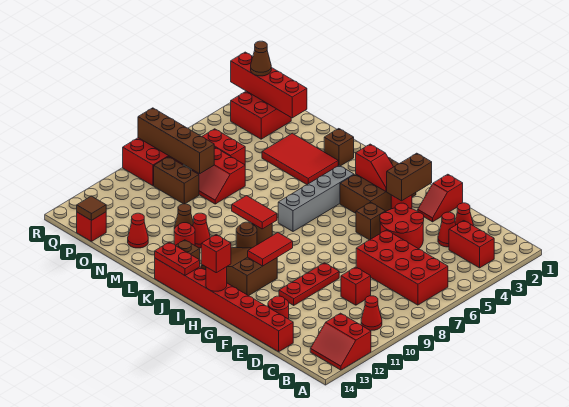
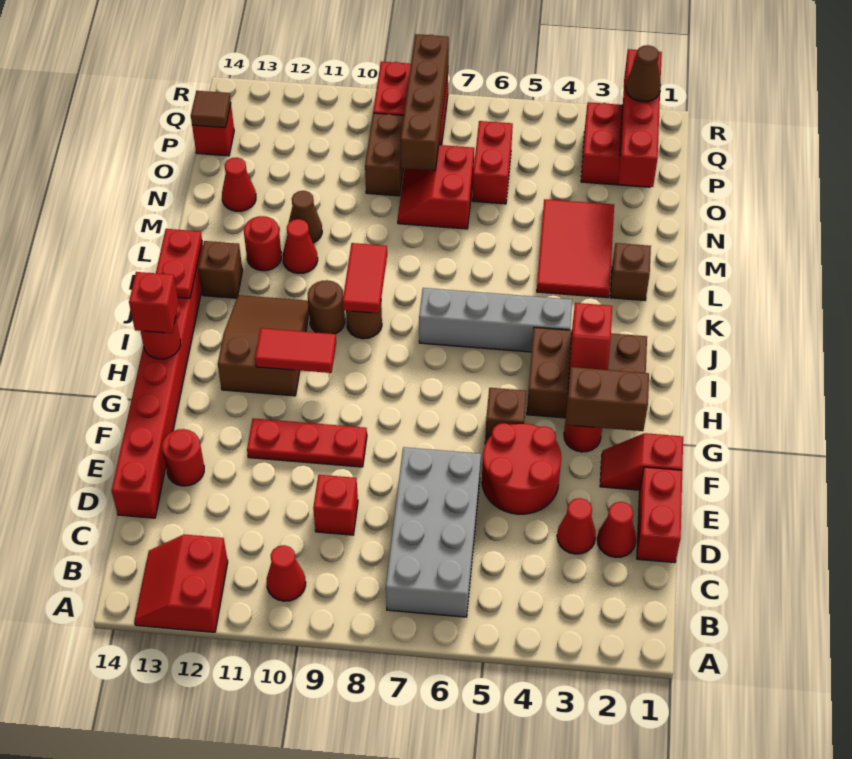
red brick B3:C3 level 1 -> red brick D1:E1 level 1
red brick B6:E7 level 1 -> grey brick B6:E7 level 1

